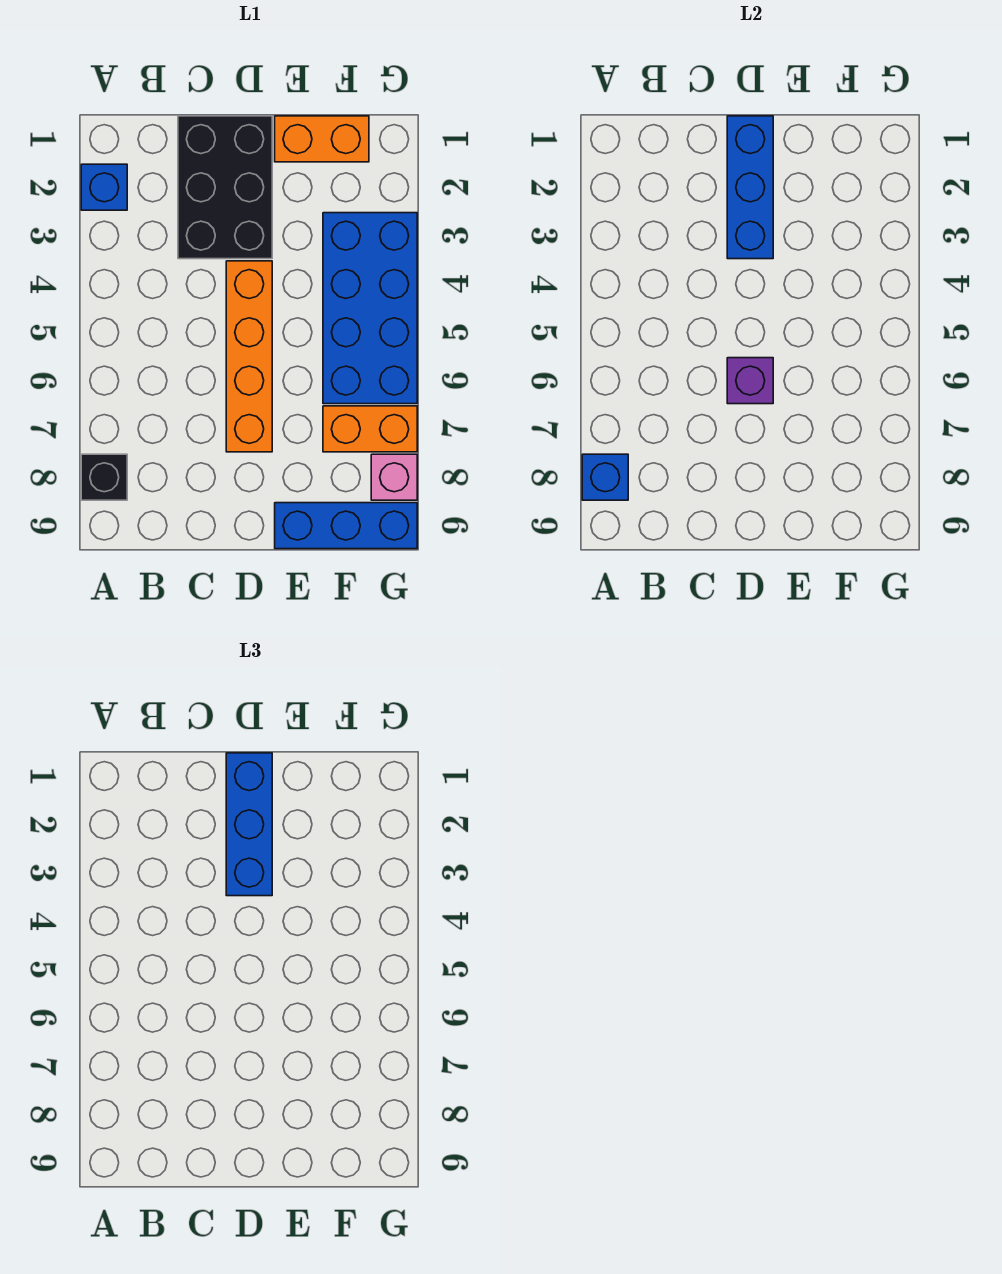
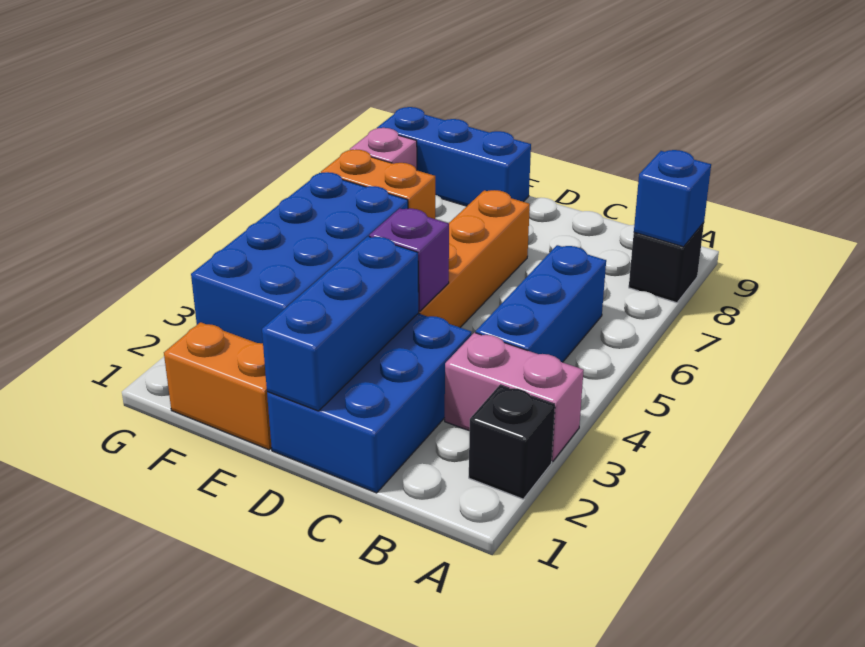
blue brick A2 level 1 -> black brick A2 level 1
none -> pink brick A3:B3 level 1
black brick C1:D3 level 1 -> blue brick C1:D3 level 1
blue brick D1:D3 level 3 -> blue brick B4:B6 level 1
purple brick D6 level 2 -> purple brick D4 level 2

